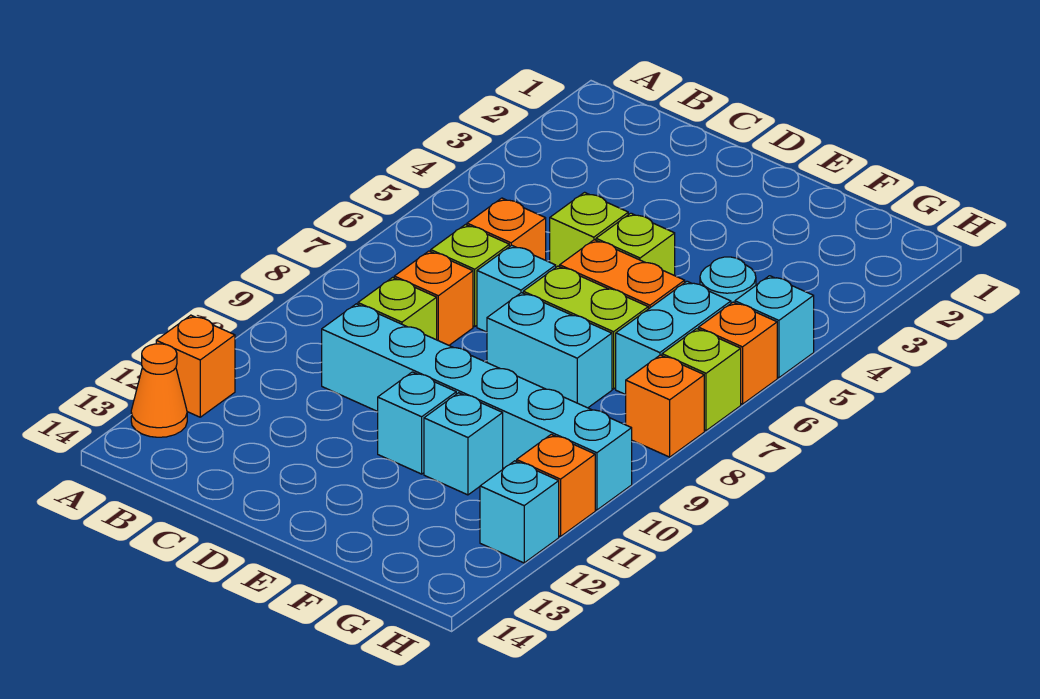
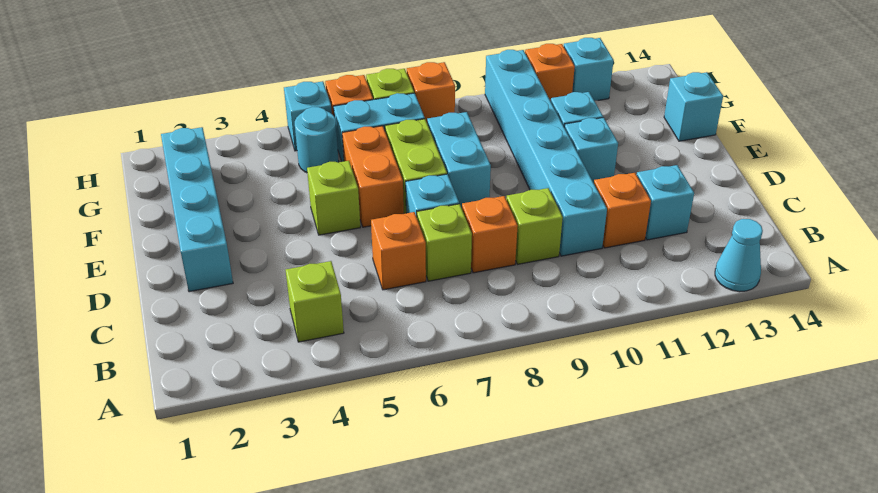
orange brick A12 level 1 -> orange brick C11 level 1
orange cone A13 level 1 -> cyan cone A13 level 1
none -> cyan brick C12 level 1
none -> cyan brick D2:G2 level 1
lime brick D5 level 1 -> lime brick B4 level 1
none -> cyan brick F14 level 1

